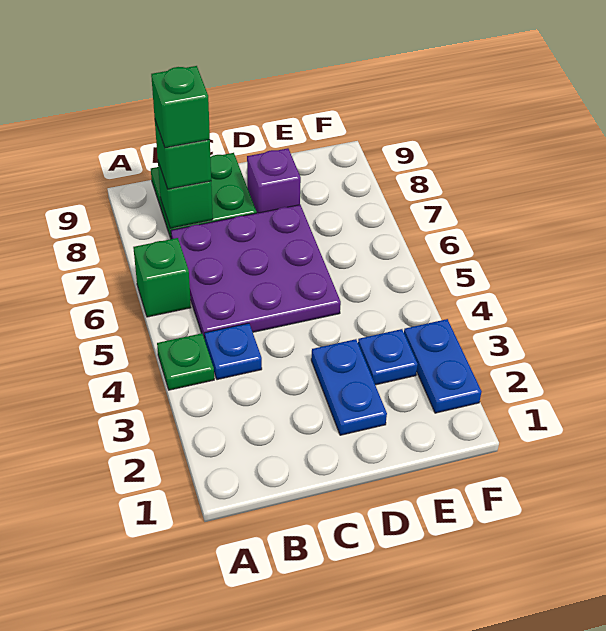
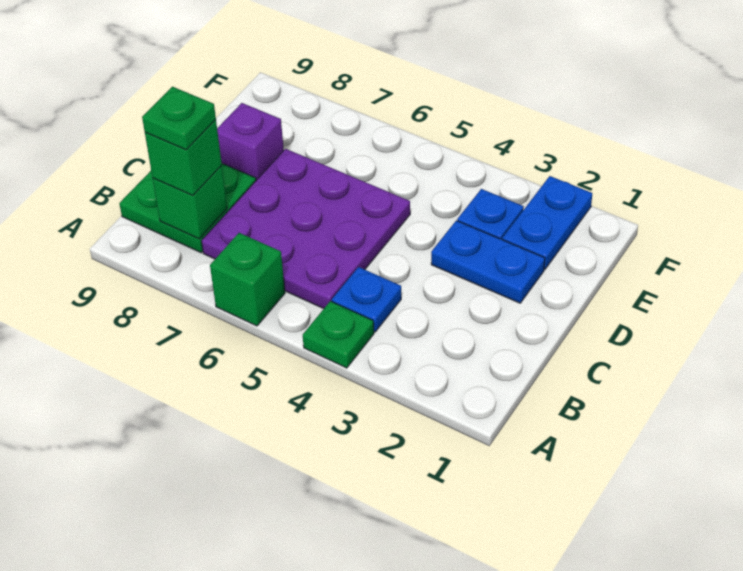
green brick B8 level 4 -> green plate B8 level 4
blue plate F2:F3 level 1 -> blue plate E2:F2 level 1

